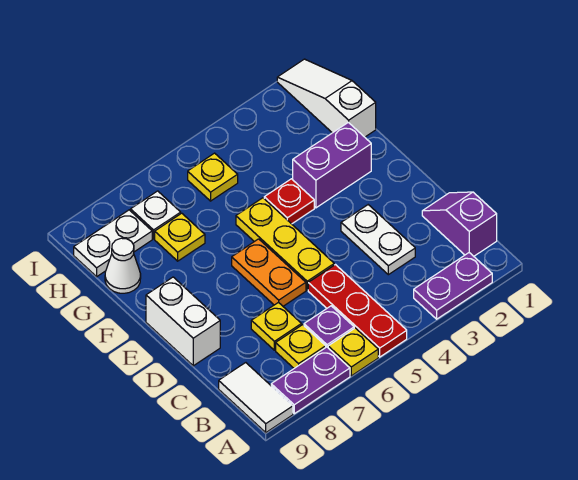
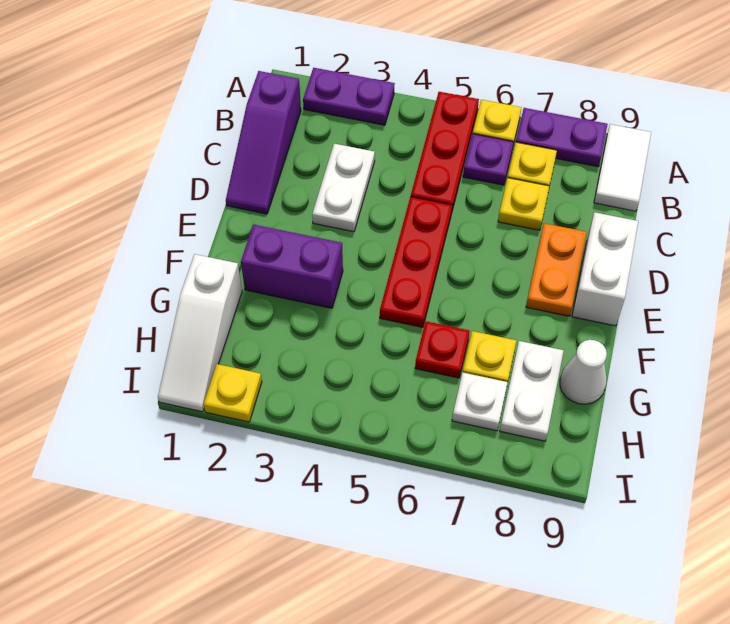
purple slope B1:C1 level 1 top B -> purple slope B1:D1 level 1 top B
yellow plate D5:F5 level 1 -> red plate D5:F5 level 1
orange plate D6:E6 level 1 -> orange plate D8:E8 level 1
red plate F4 level 1 -> red plate G6 level 1
yellow plate H5 level 1 -> yellow plate I2 level 1
white plate H8:H9 level 1 -> white plate G8:H8 level 1

